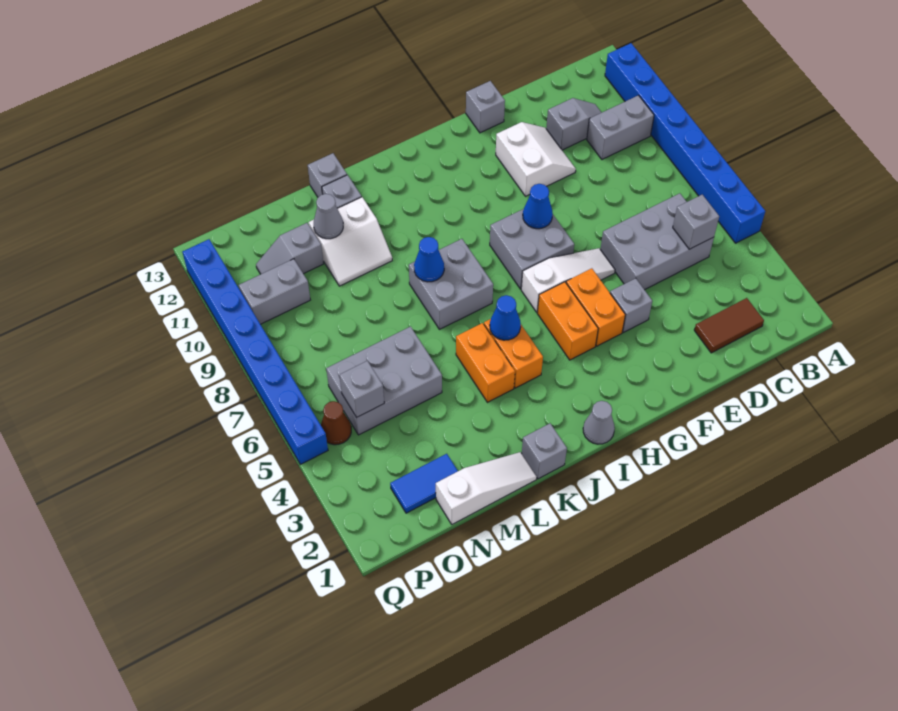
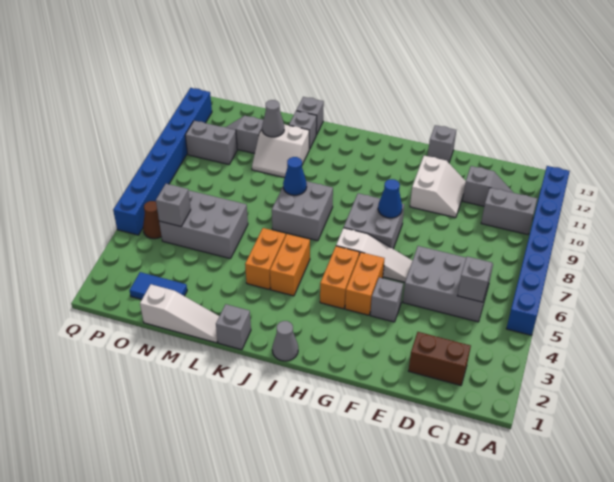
brown tile C2:D2 level 1 -> brown brick C2:D2 level 1
blue cone J5 level 2 -> none

